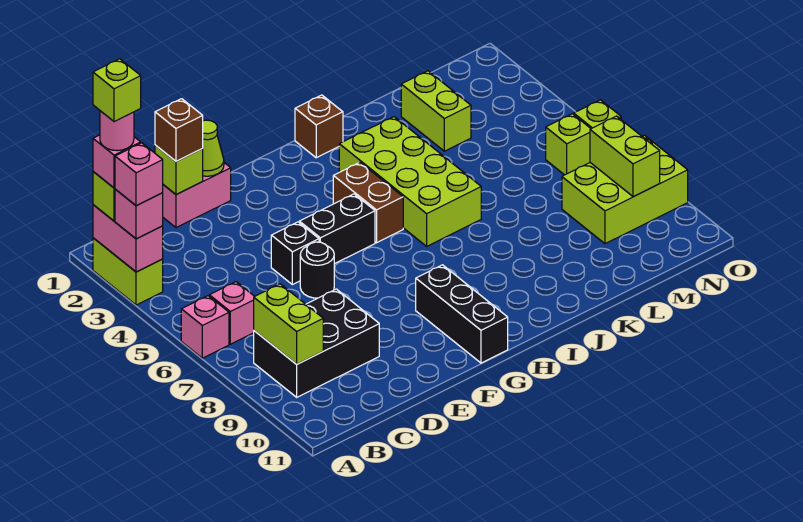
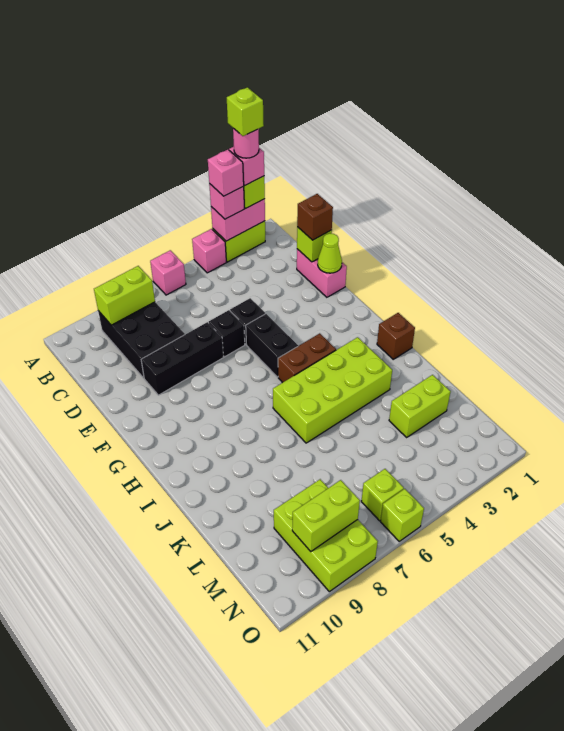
pink brick B6 level 1 -> pink brick A4 level 1
black round brick E6 level 1 -> black brick E6 level 1
black brick G9:G11 level 1 -> black brick E7:E9 level 1

